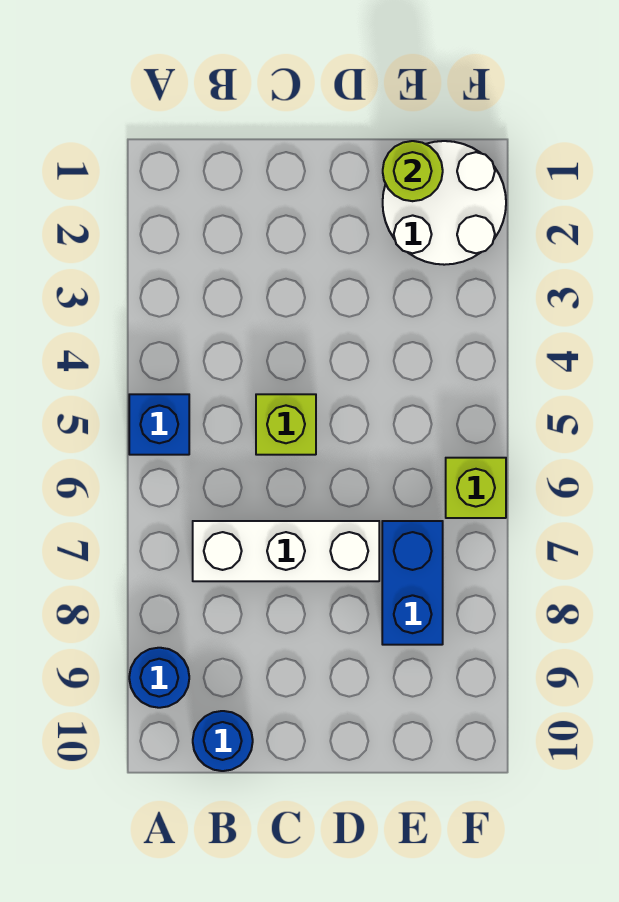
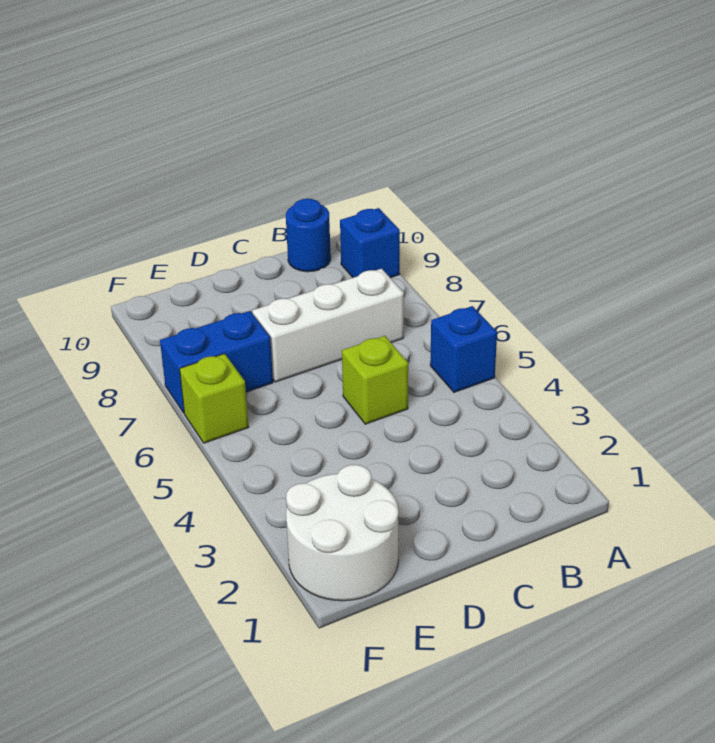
blue round brick A9 level 1 -> blue brick A9 level 1
lime round brick E1 level 2 -> none
blue brick E7:E8 level 1 -> blue brick E7:F7 level 1

